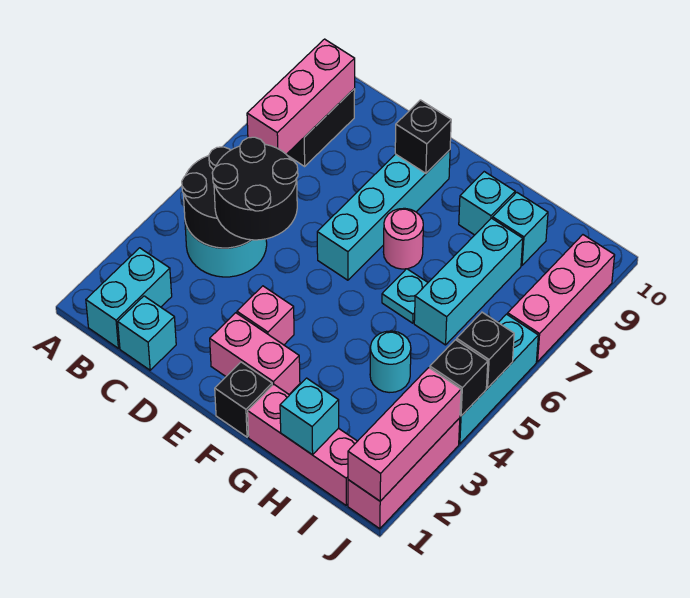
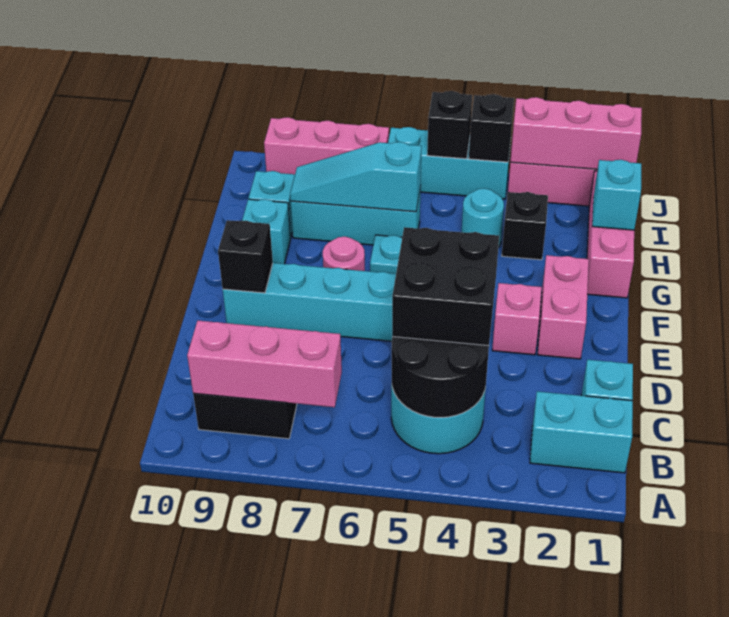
black round brick C4:D5 level 3 -> black brick C4:D5 level 3
black brick F1 level 1 -> black brick H3 level 1
none -> cyan slope H6:H8 level 2 top 6

